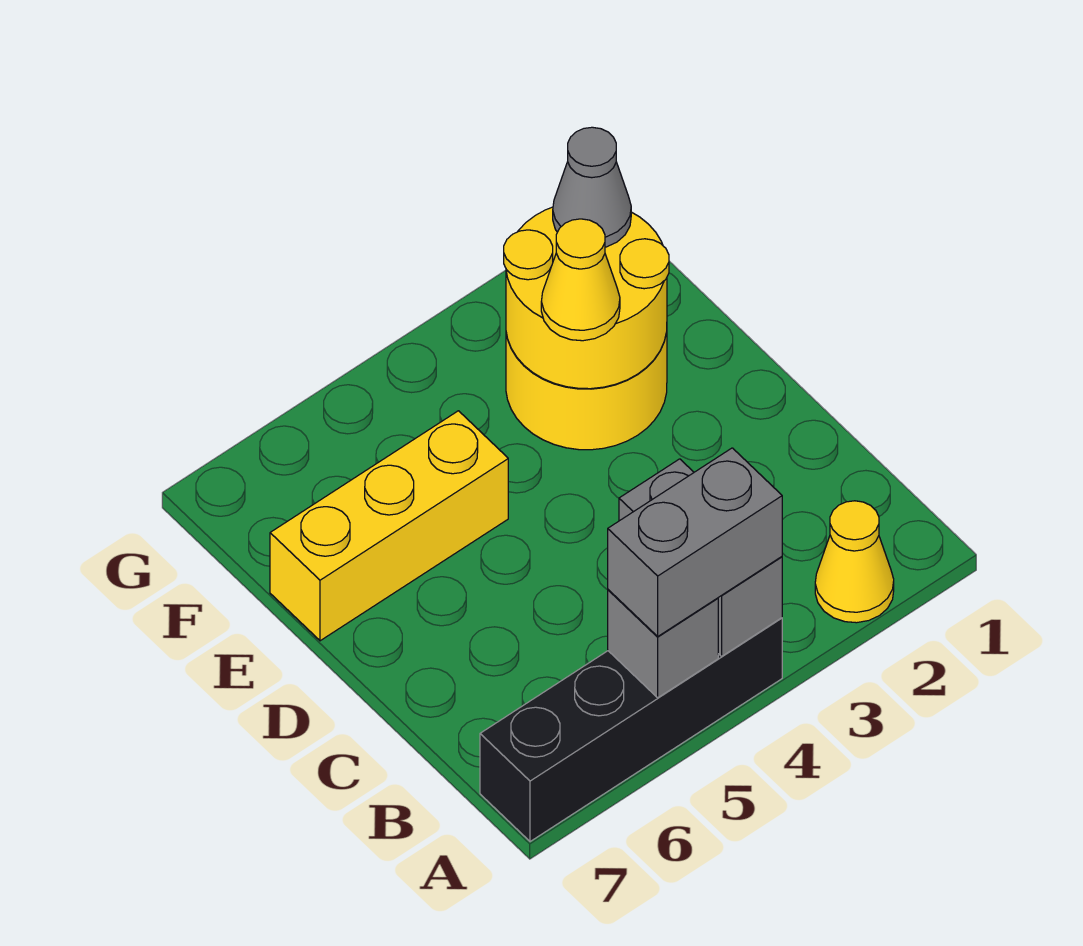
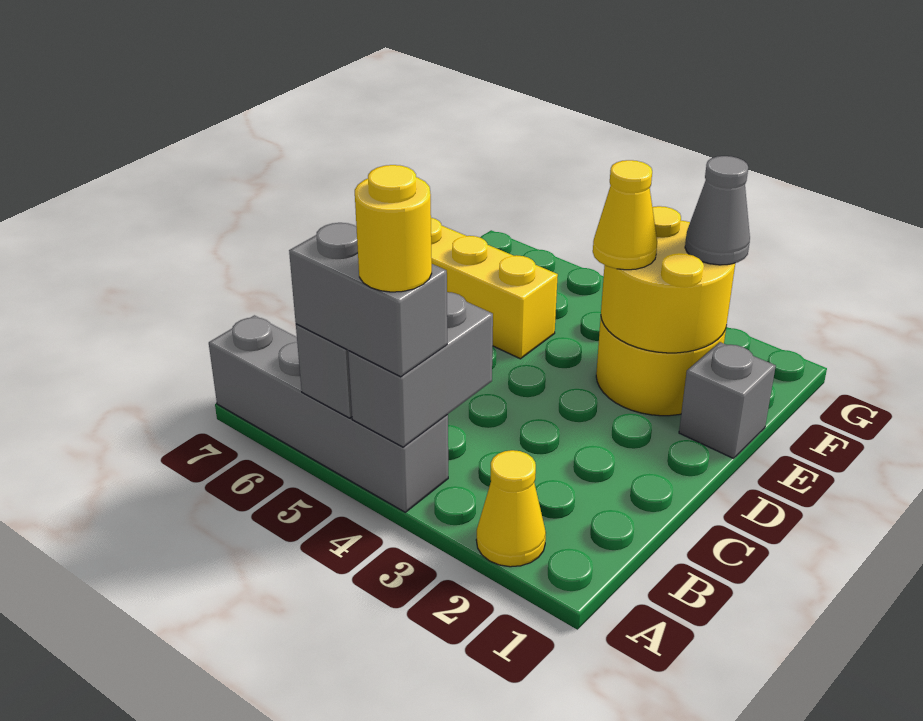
black brick A4:A7 level 1 -> grey brick A4:A7 level 1
none -> yellow round brick A4 level 4
none -> grey brick E1 level 1

